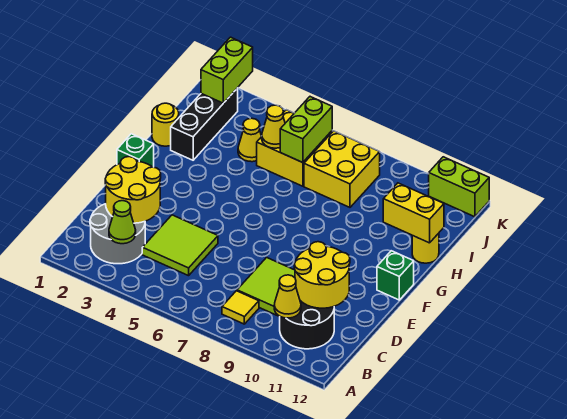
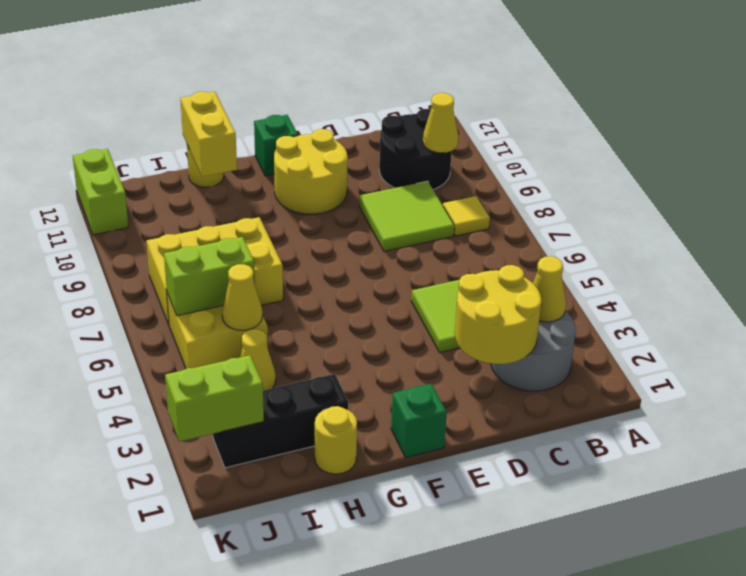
lime cone B3 level 2 -> yellow cone B3 level 2
yellow round brick C10:D11 level 2 -> yellow round brick E10:F11 level 1
yellow brick I7:J8 level 1 -> yellow brick H7:J8 level 1

